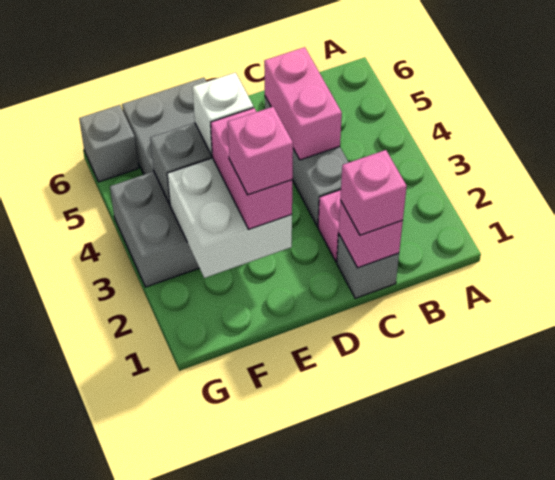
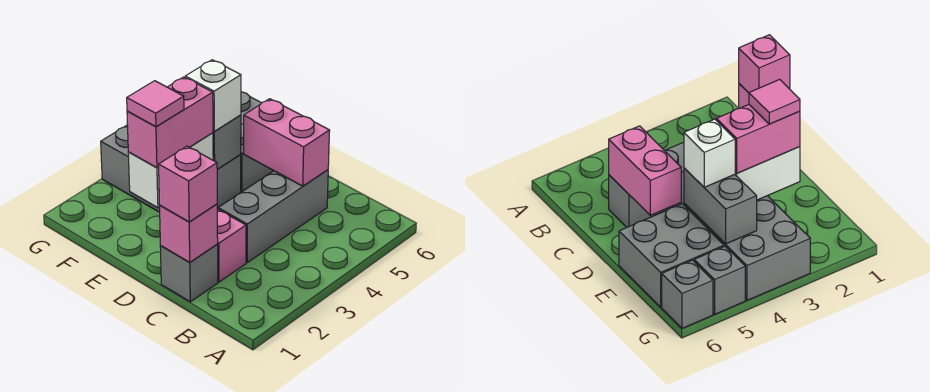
pink brick C4:C5 level 2 -> pink brick C5:D5 level 2
white brick E2:F3 level 2 -> white brick E2:E3 level 2
pink brick E2 level 4 -> pink tile E2 level 4
none -> grey brick G5 level 1

